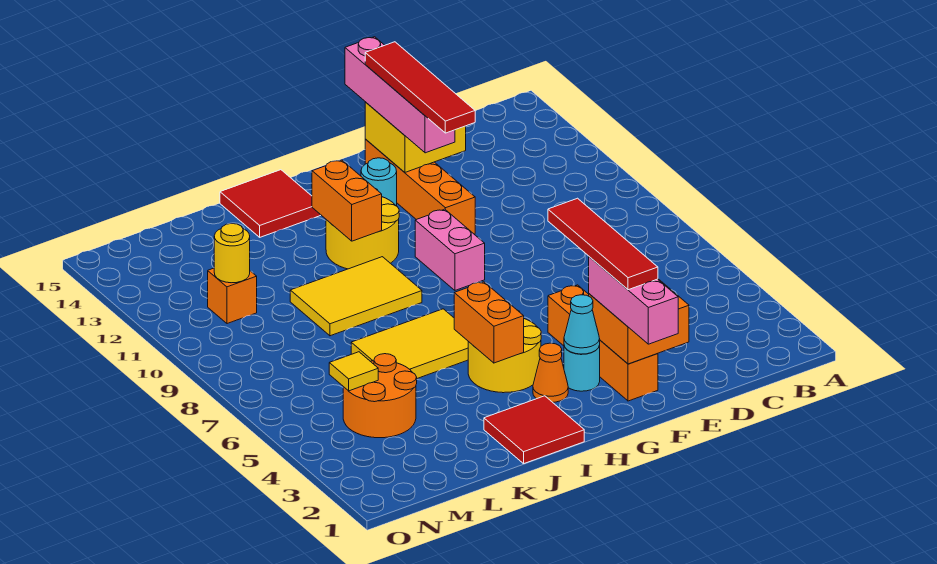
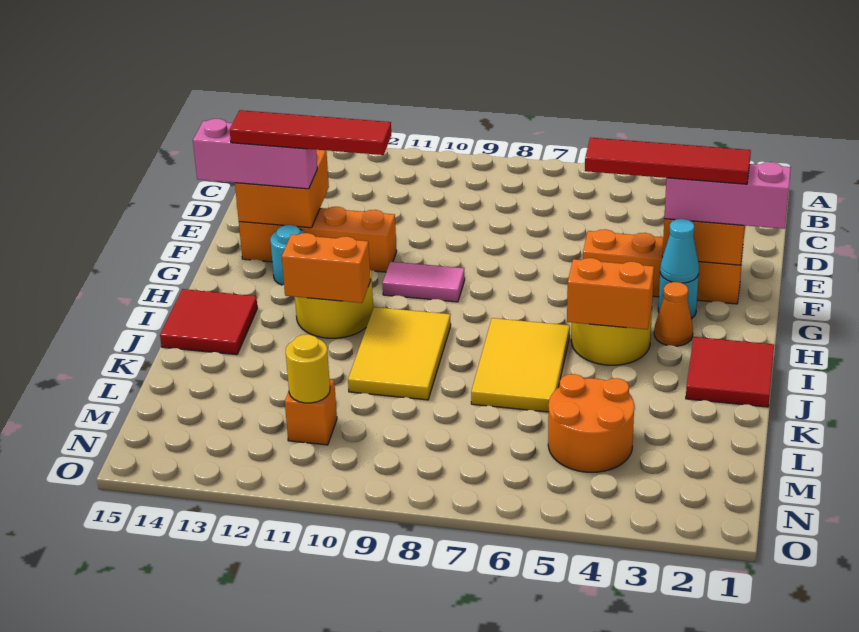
yellow brick E13:F14 level 2 -> orange brick E13:F14 level 2
pink brick F12:F15 level 3 -> pink brick F13:F15 level 3
pink brick G9:G10 level 1 -> pink tile G9:G10 level 1
yellow tile M5 level 2 -> none

